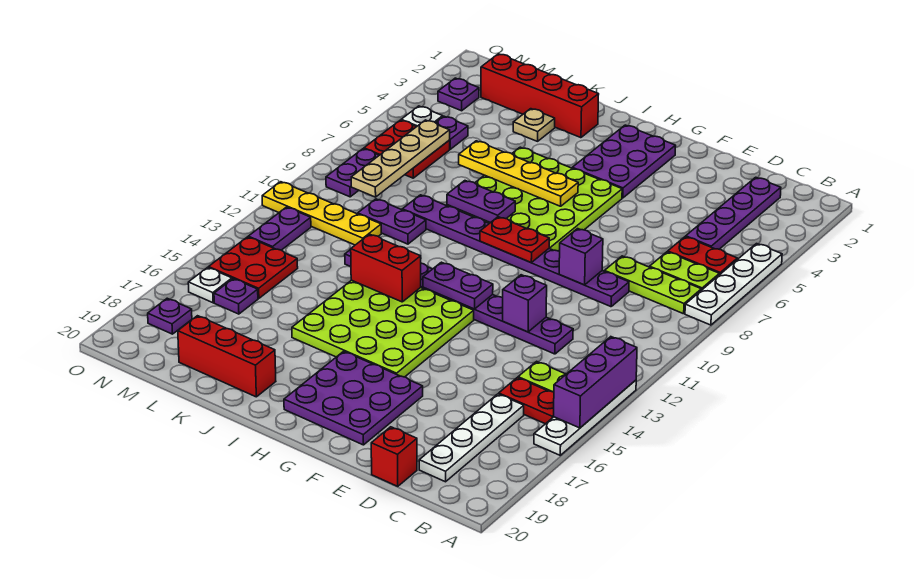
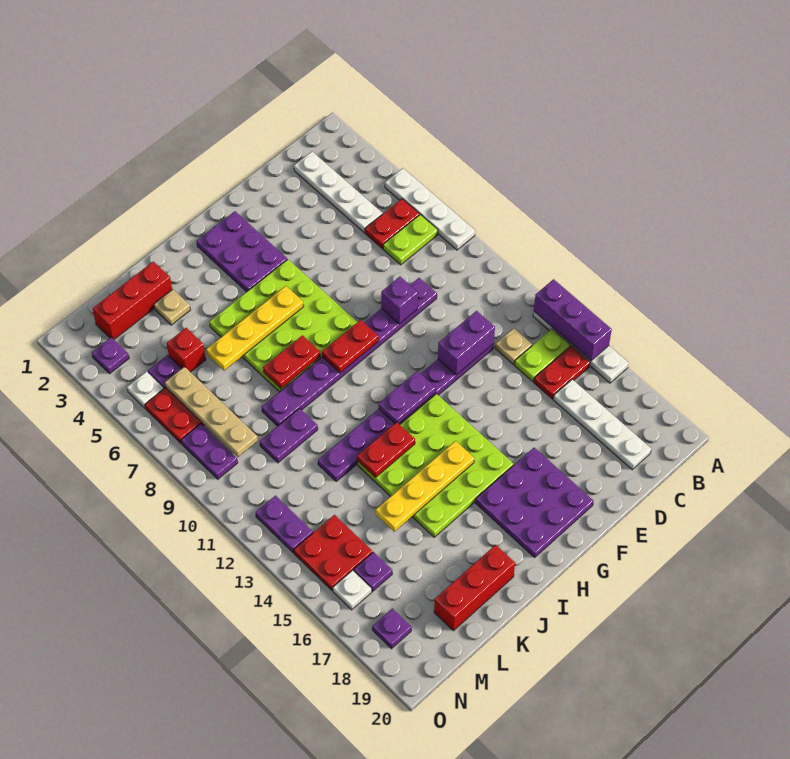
lime plate B8:D8 level 1 -> none
purple plate C2:C5 level 1 -> white plate C2:C5 level 1
none -> tan plate C13 level 1
red brick D20 level 1 -> red brick L5 level 1
purple brick E12 level 2 -> purple brick D12:E12 level 2
purple plate I8:J8 level 2 -> red plate I8:J8 level 2
red brick I13:J13 level 2 -> red plate I13:J13 level 2
red brick J2:M2 level 1 -> red brick K2:M2 level 1
yellow plate L11:O11 level 1 -> yellow plate H15:K15 level 2

